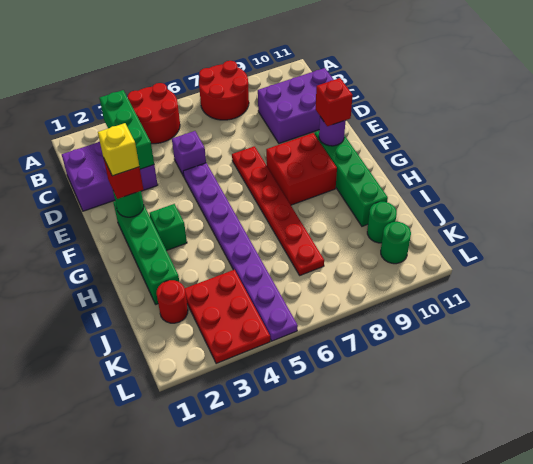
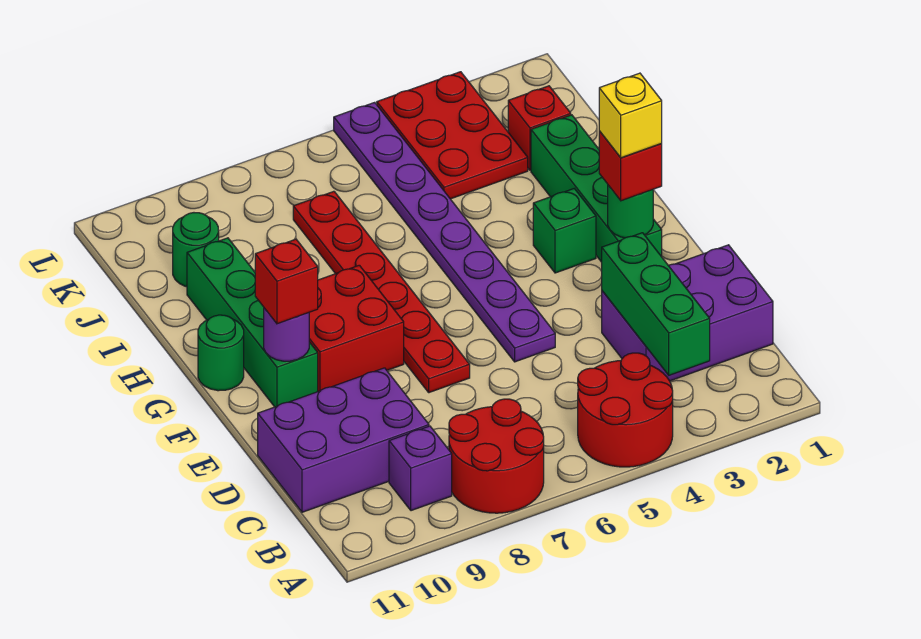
purple brick D5 level 1 -> purple brick B9 level 1
red round brick J2 level 1 -> red brick J2 level 1
green round brick K10 level 1 -> green round brick G11 level 1

